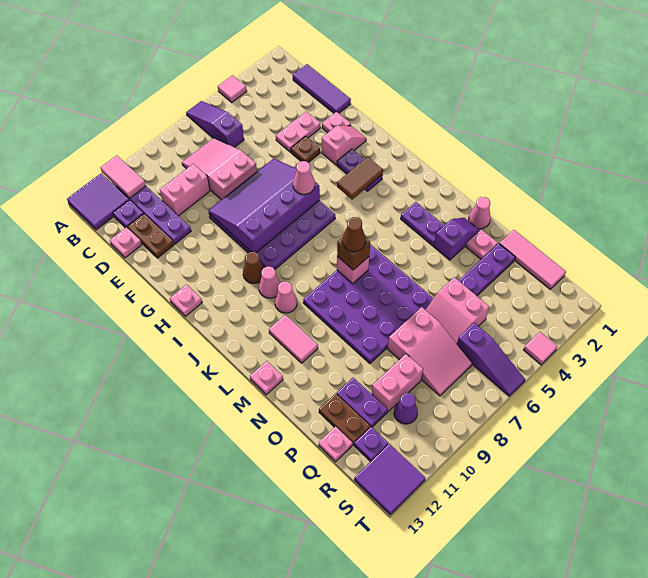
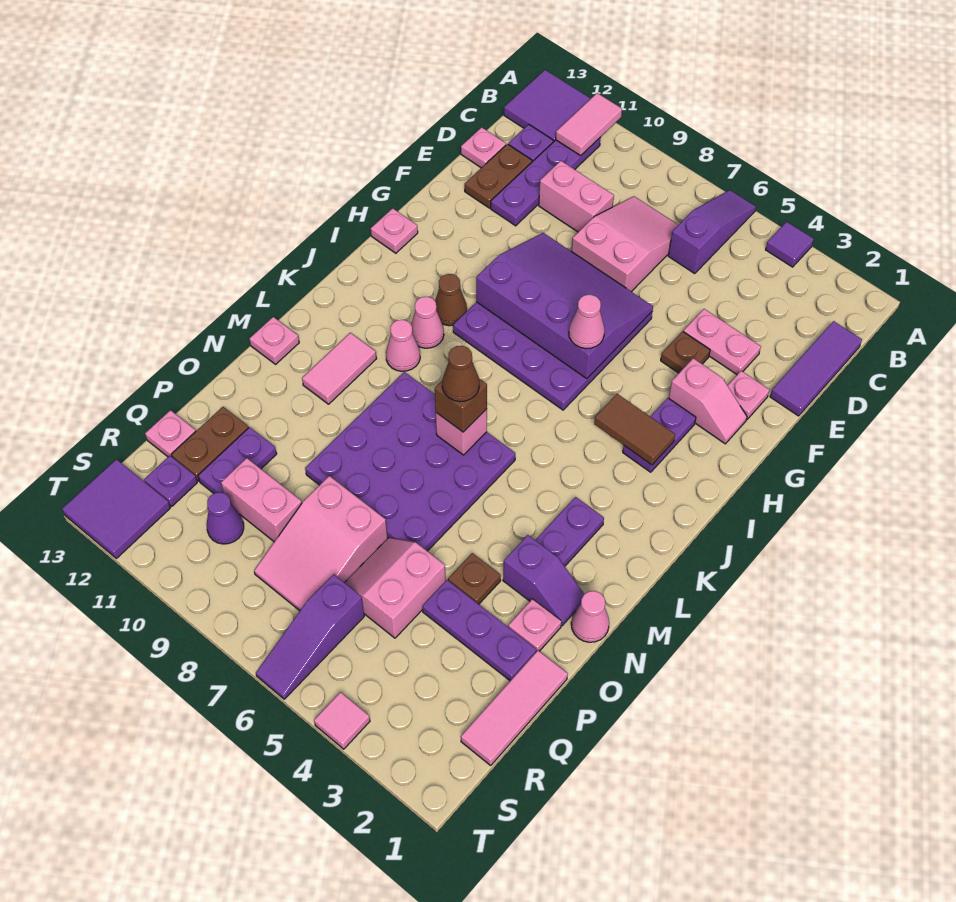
pink tile A4 level 1 -> purple tile A4 level 1
none -> brown plate O4 level 1

